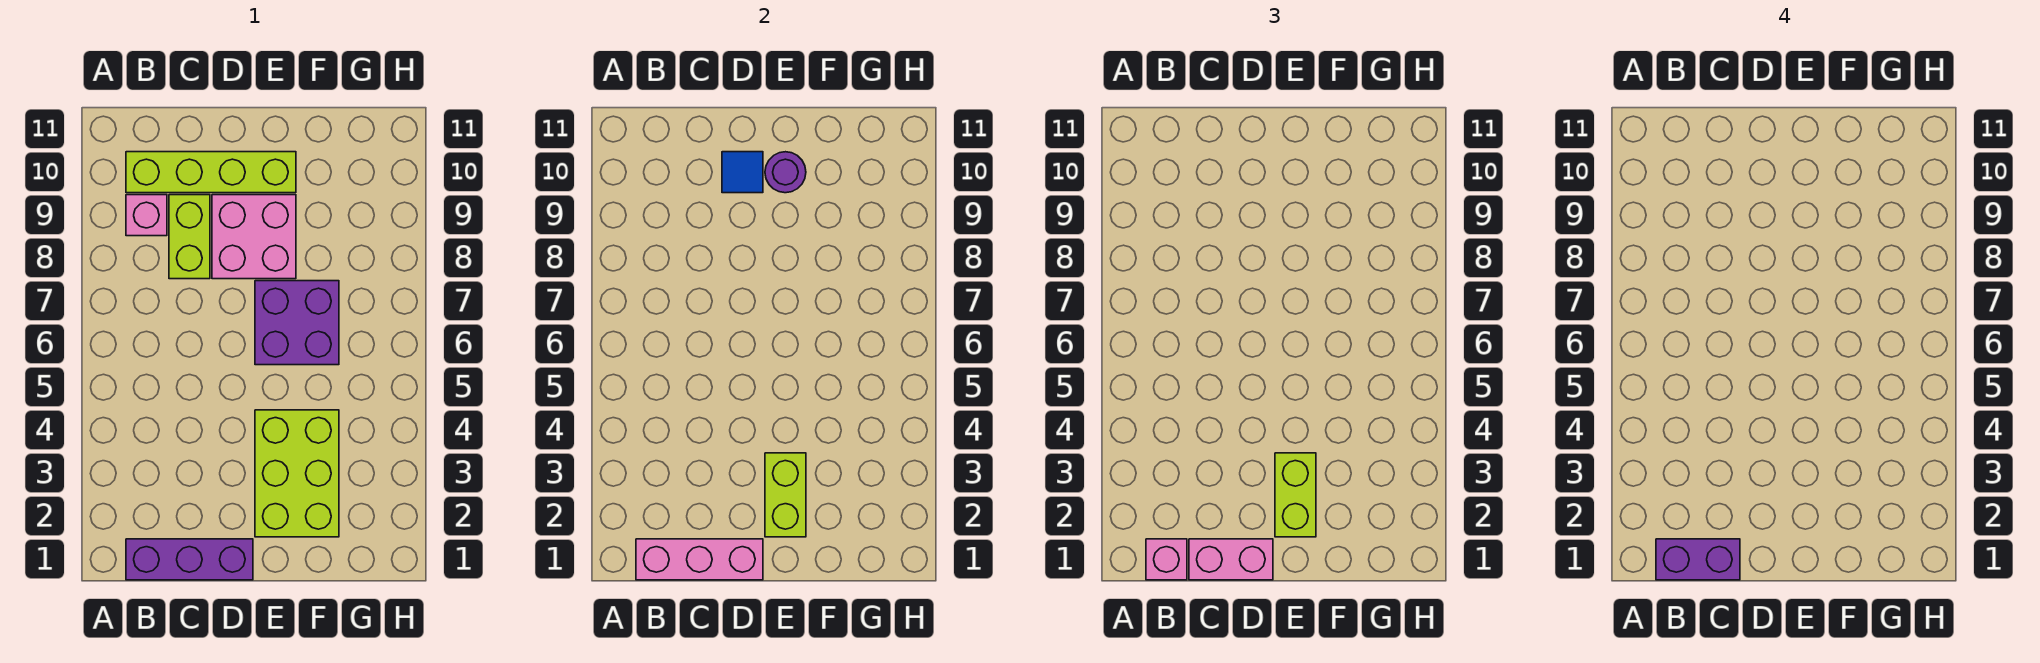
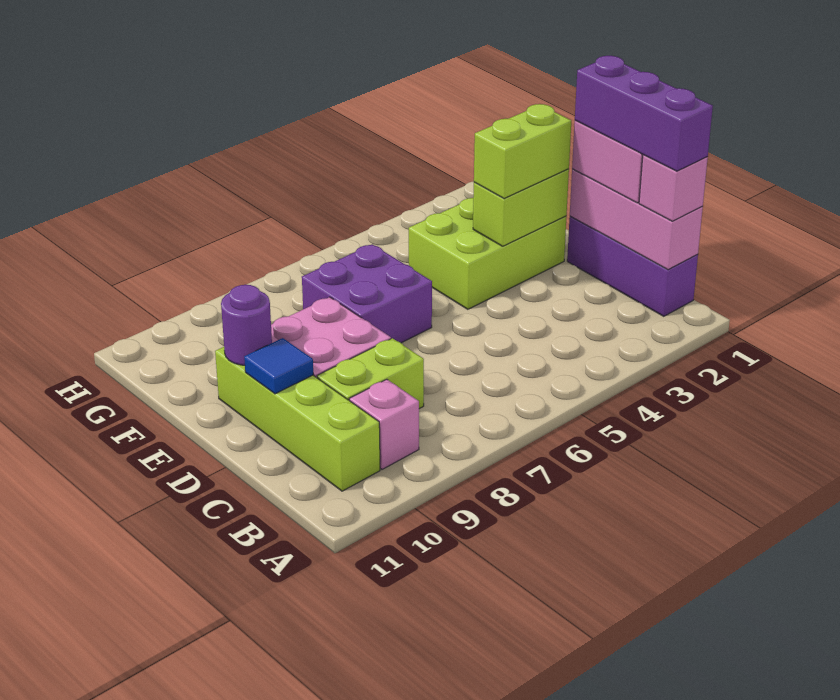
purple brick B1:C1 level 4 -> purple brick B1:D1 level 4

